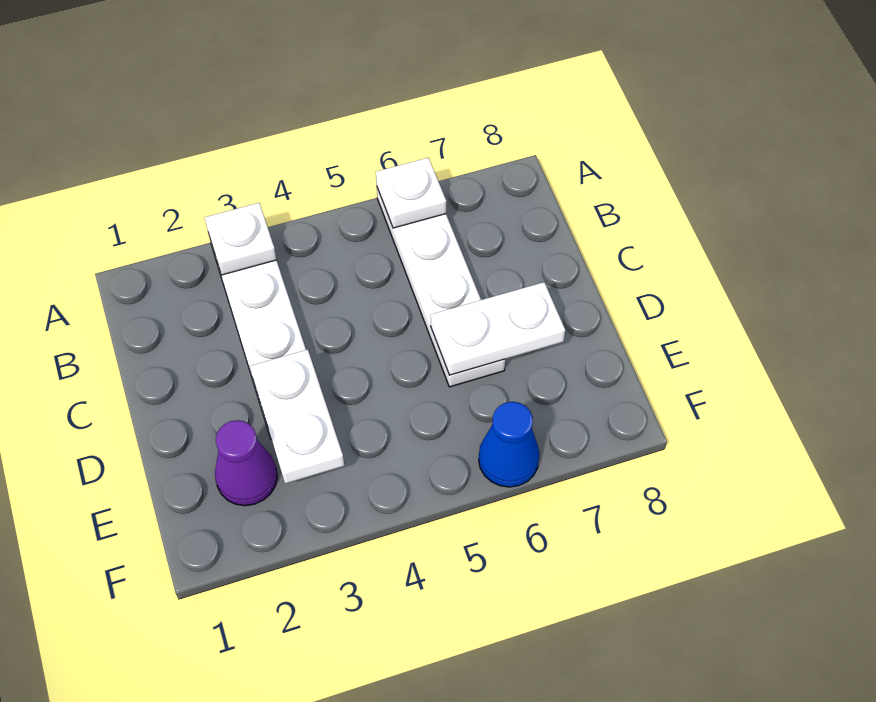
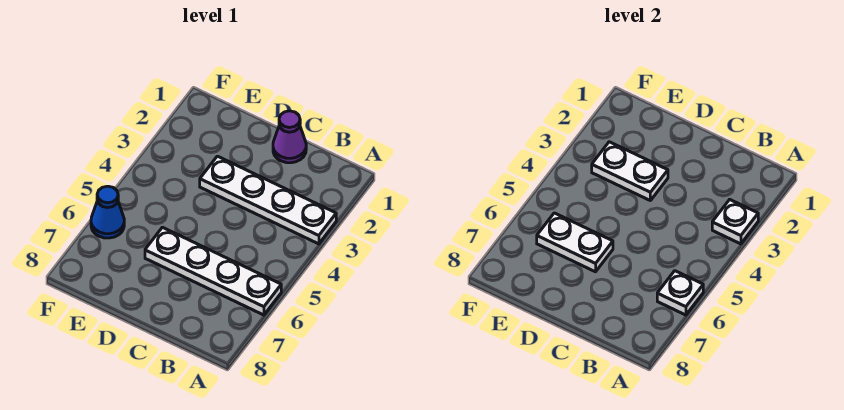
white plate D6:D7 level 2 -> white plate D6:E6 level 2
purple cone E2 level 1 -> purple cone C1 level 1

